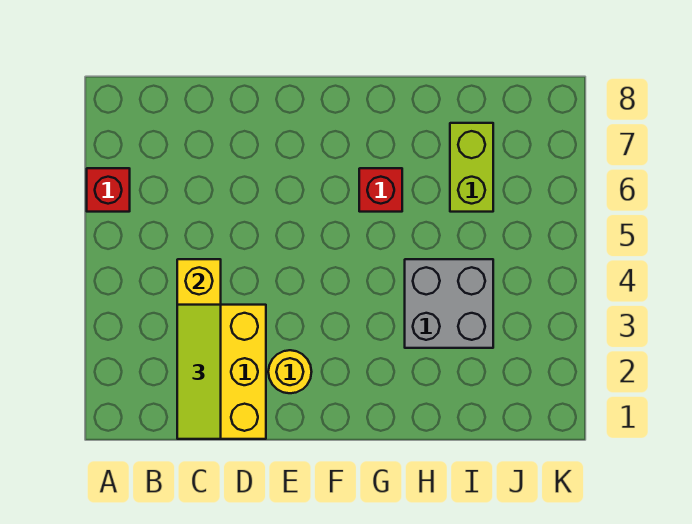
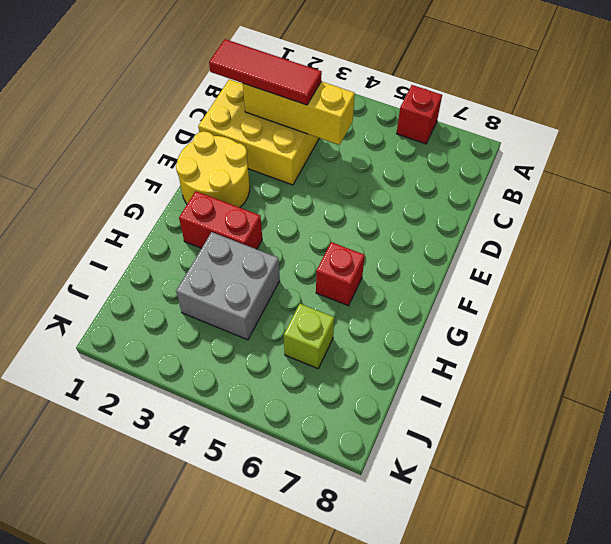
lime tile C1:C3 level 3 -> red tile C1:C3 level 3
yellow round brick E2 level 1 -> yellow round brick E1:F2 level 1
none -> red brick G2:G3 level 1
lime brick I6:I7 level 1 -> lime brick I6 level 1

